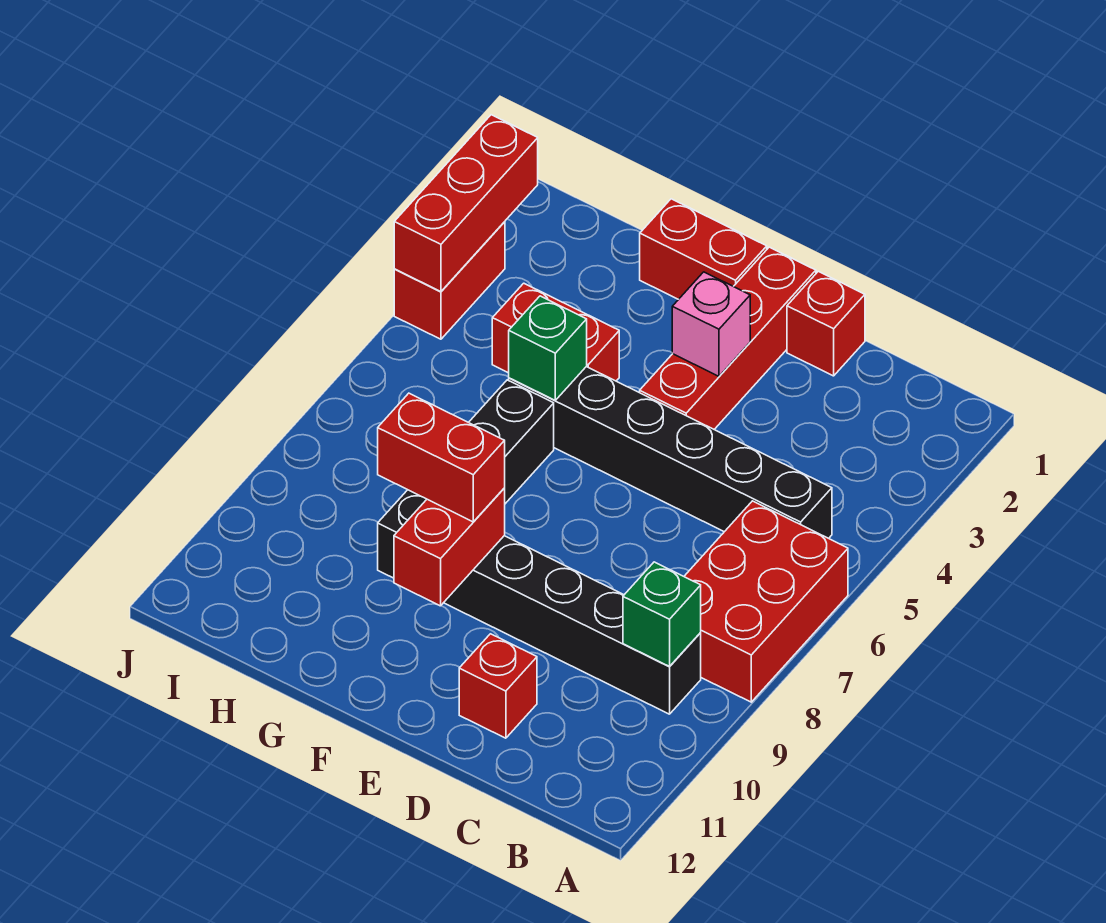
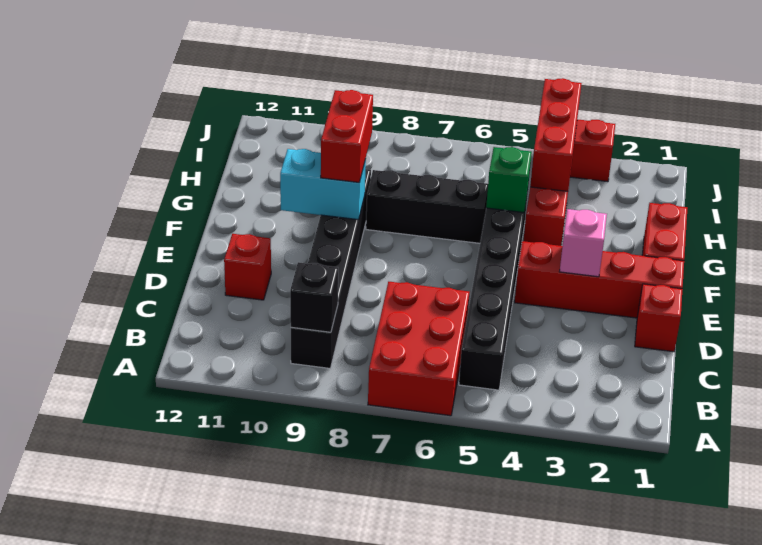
red brick A6:B8 level 1 -> red brick A6:C7 level 1
green brick B9 level 2 -> black brick B9 level 2
red brick F9:F10 level 2 -> cyan brick F9:F10 level 2
red brick J2:J4 level 2 -> red brick H4:J4 level 2

